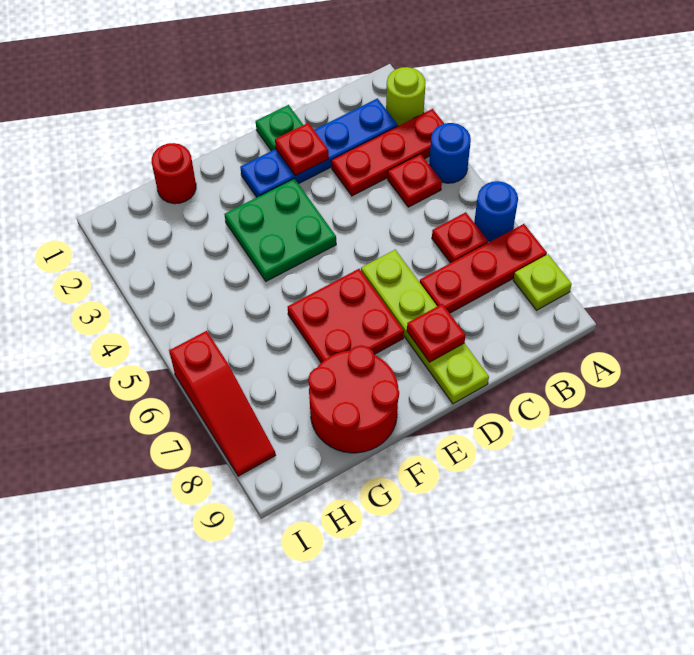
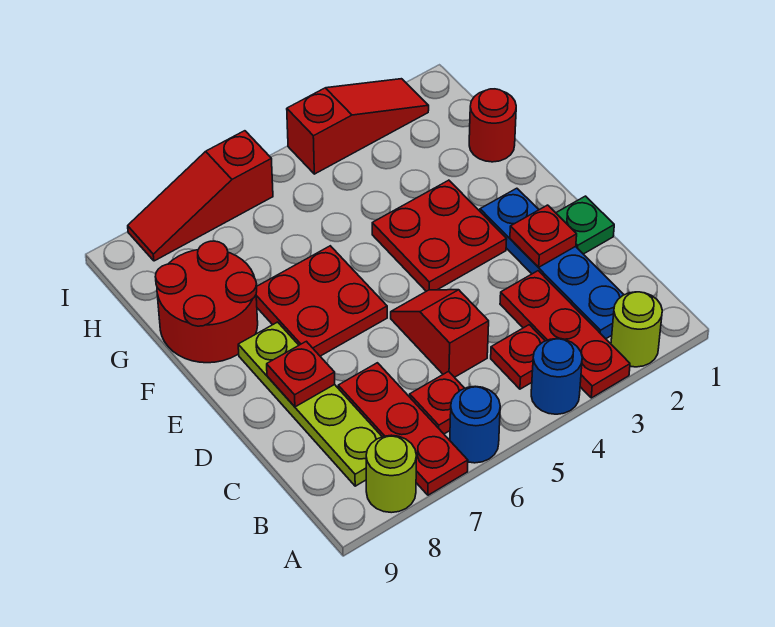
lime plate A8 level 1 -> lime round brick A8 level 1
none -> red slope C5:D5 level 1 top C
lime plate D6:D9 level 1 -> lime plate B8:E8 level 1
green plate E3:F4 level 1 -> red plate E3:F4 level 1
none -> red slope I2:I4 level 1 top 4

